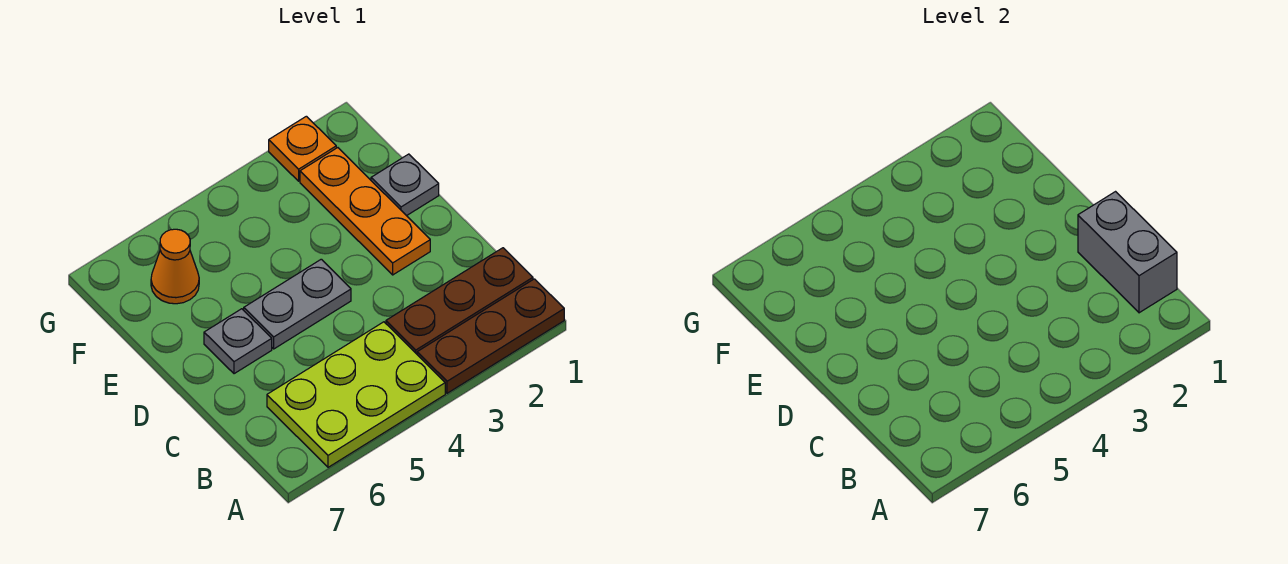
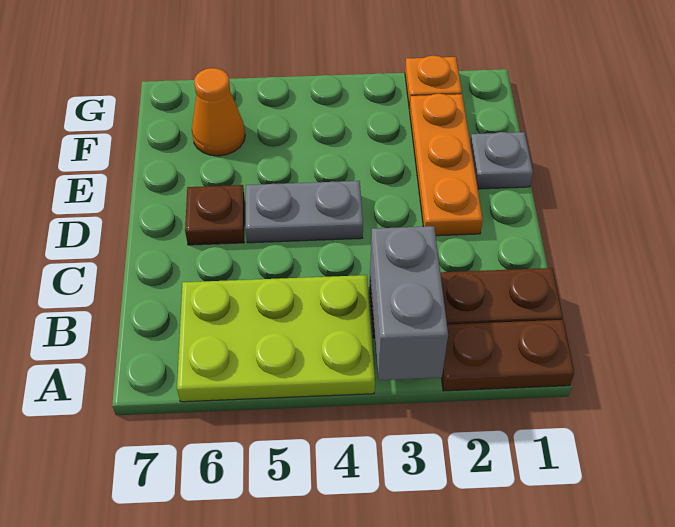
brown plate A1:A3 level 1 -> brown plate A1:A2 level 1
grey brick B1:C1 level 2 -> grey brick A3:B3 level 2
grey plate D6 level 1 -> brown plate D6 level 1

